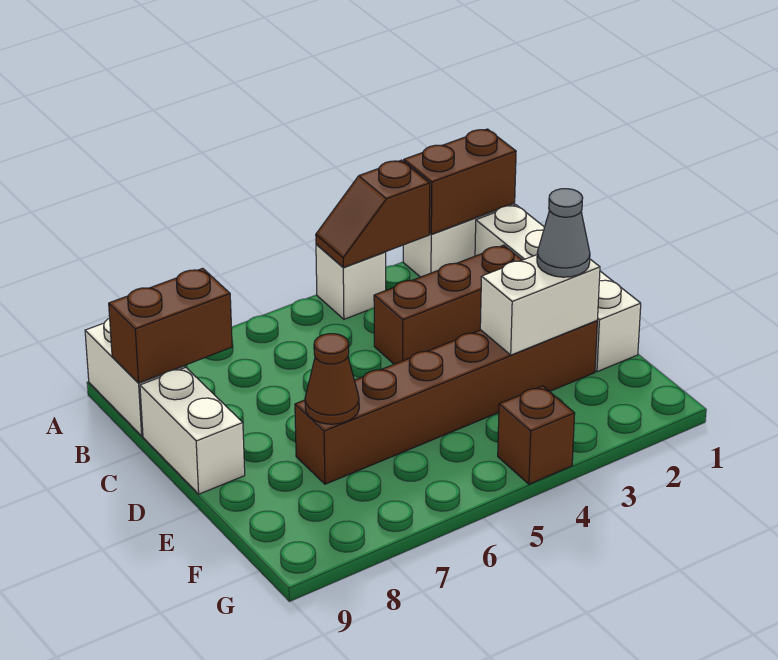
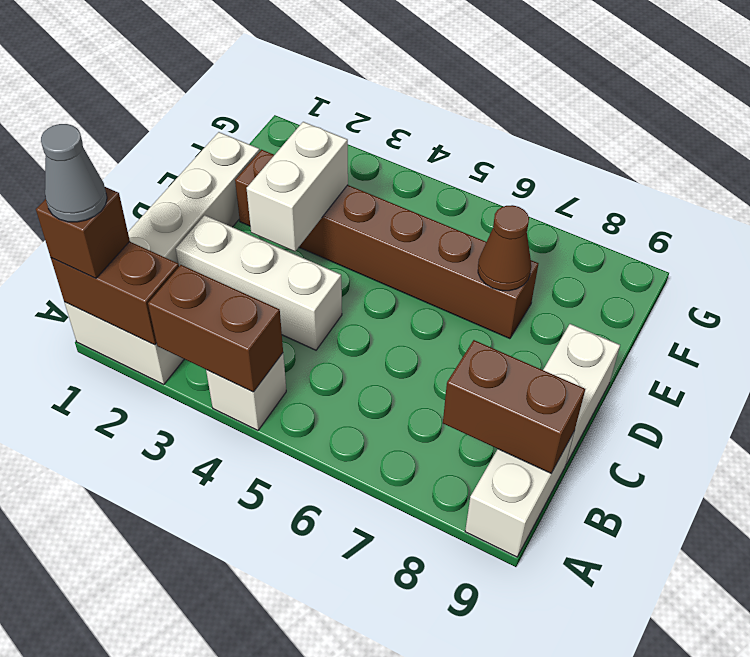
brown slope A3:A4 level 2 top 3 -> brown brick A3:A4 level 2
brown brick C2:C4 level 1 -> white brick C2:C4 level 1
white brick E2:E3 level 2 -> white brick D3:E3 level 2
grey cone E2 level 3 -> grey cone A1 level 4
brown brick G4 level 1 -> brown brick A1 level 3

